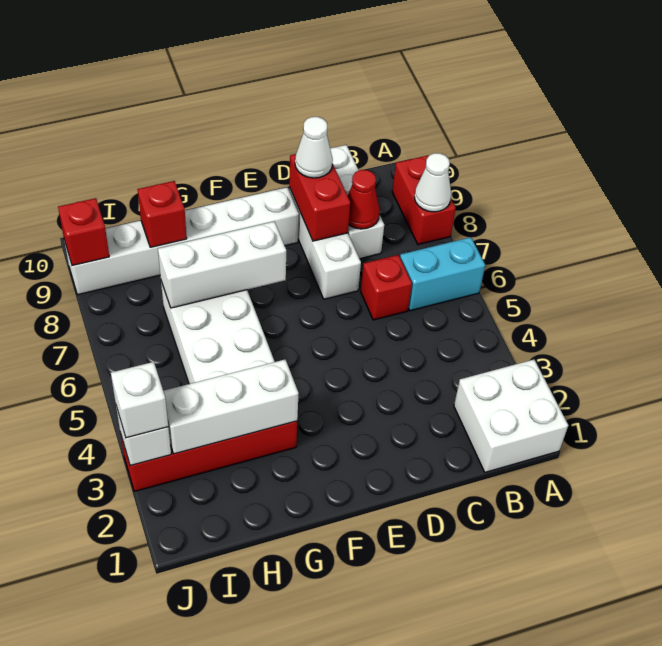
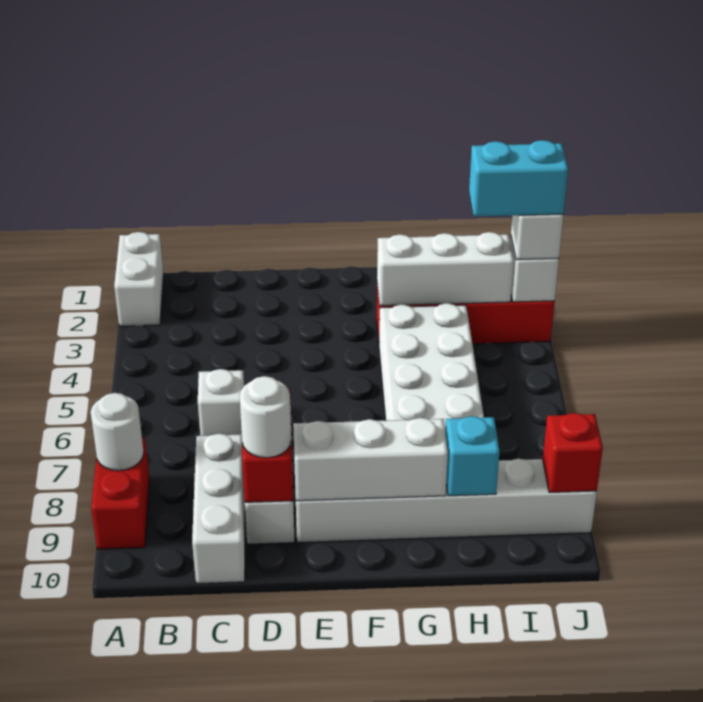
white brick A1:B2 level 1 -> white brick A1:A2 level 1
cyan brick A6:B6 level 1 -> cyan brick I3:J3 level 4
white cone A8 level 2 -> white round brick A8 level 2
red brick C6 level 1 -> white brick C6 level 1
red cone C8 level 2 -> none
white cone D9 level 3 -> white round brick D9 level 3
white brick F7:H7 level 2 -> white brick E9:G9 level 2
red brick H9 level 2 -> cyan brick H9 level 2

